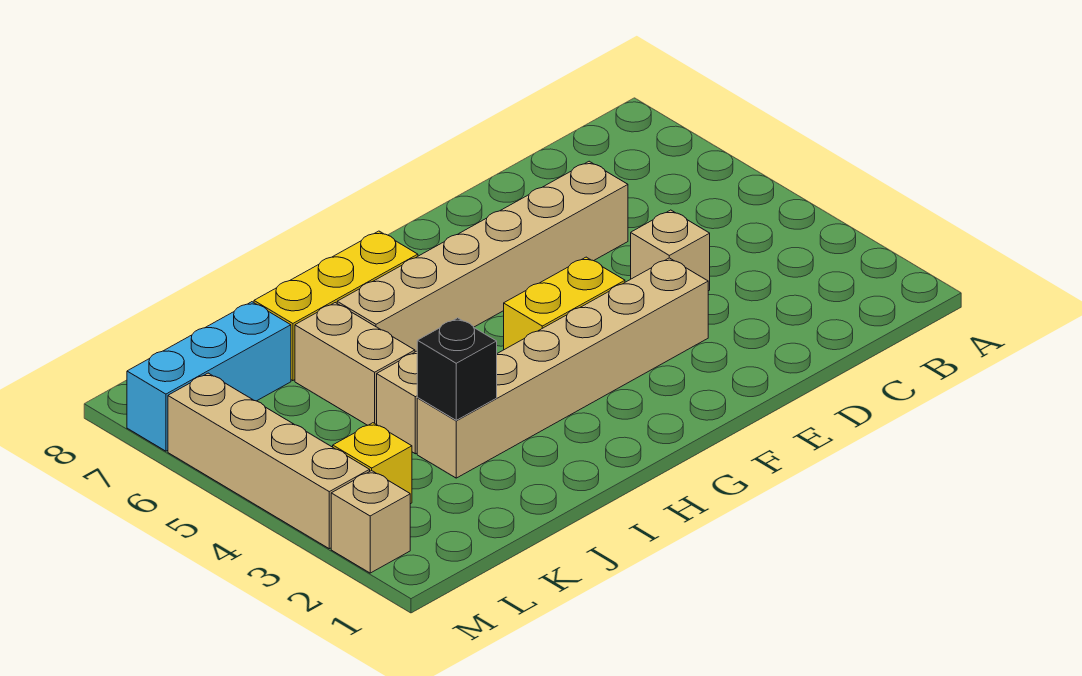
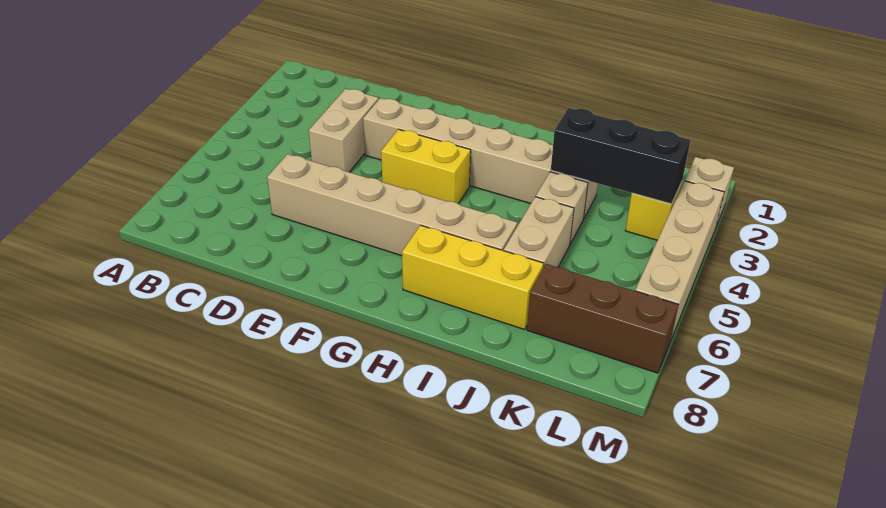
tan brick D4 level 1 -> tan brick D3:D4 level 1
black brick J3 level 2 -> black brick J3:L3 level 2
cyan brick K7:M7 level 1 -> brown brick K7:M7 level 1

